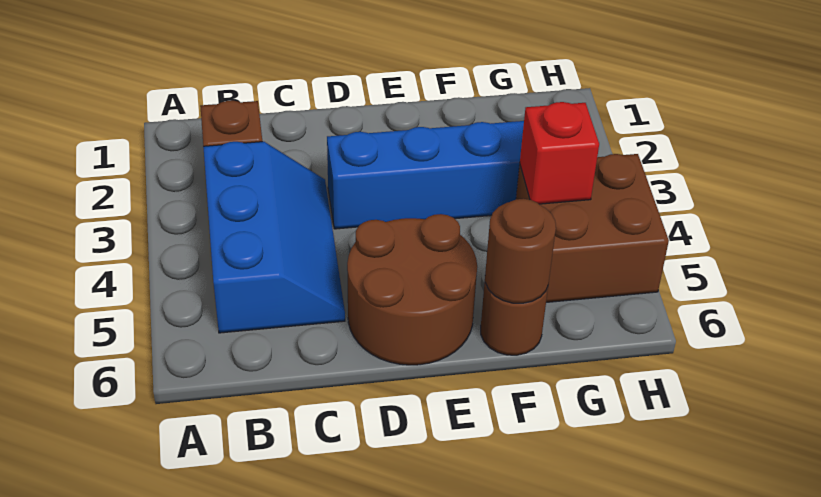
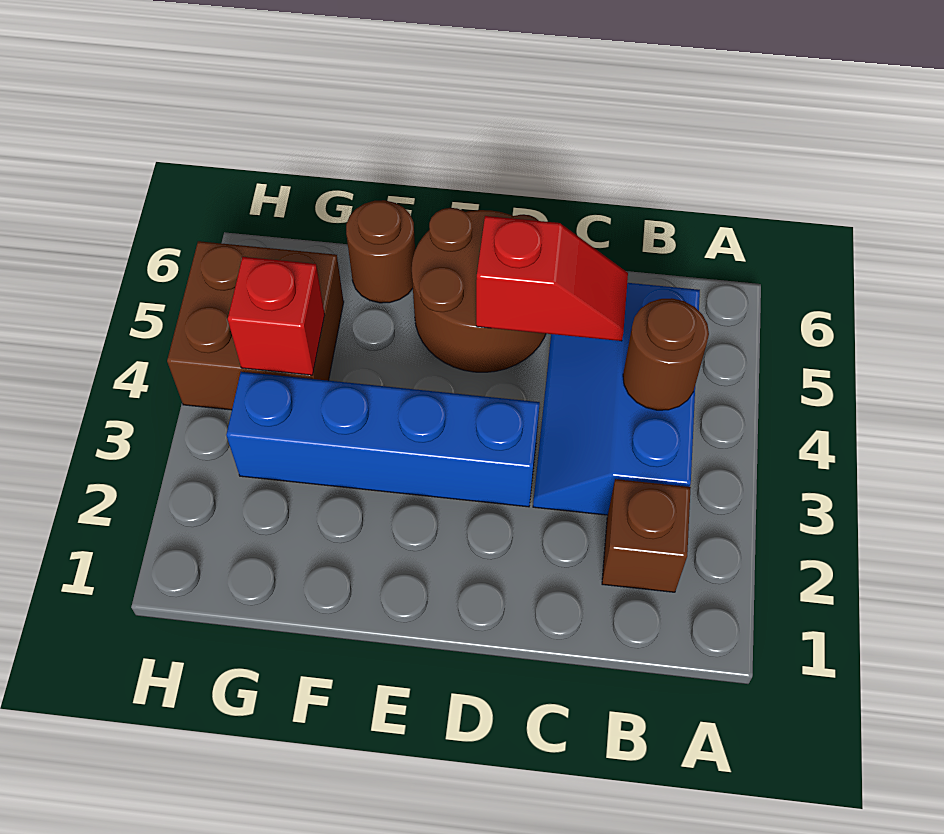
none -> red slope C5:D5 level 2 top D
brown round brick F6 level 2 -> brown round brick B4 level 2

